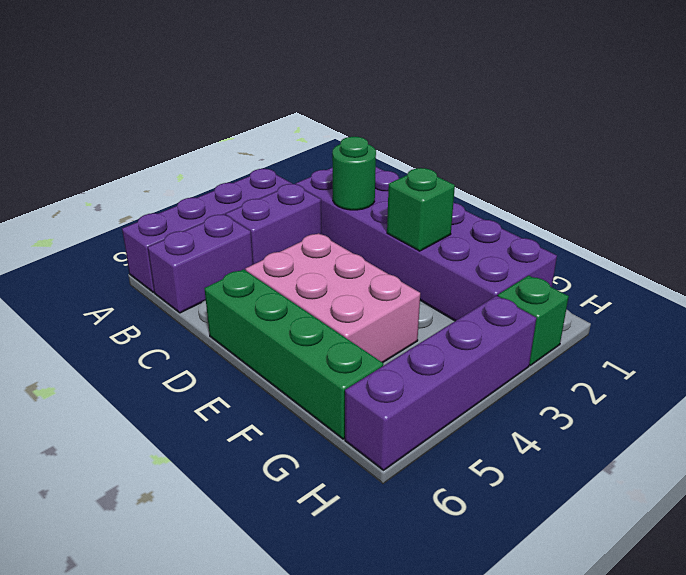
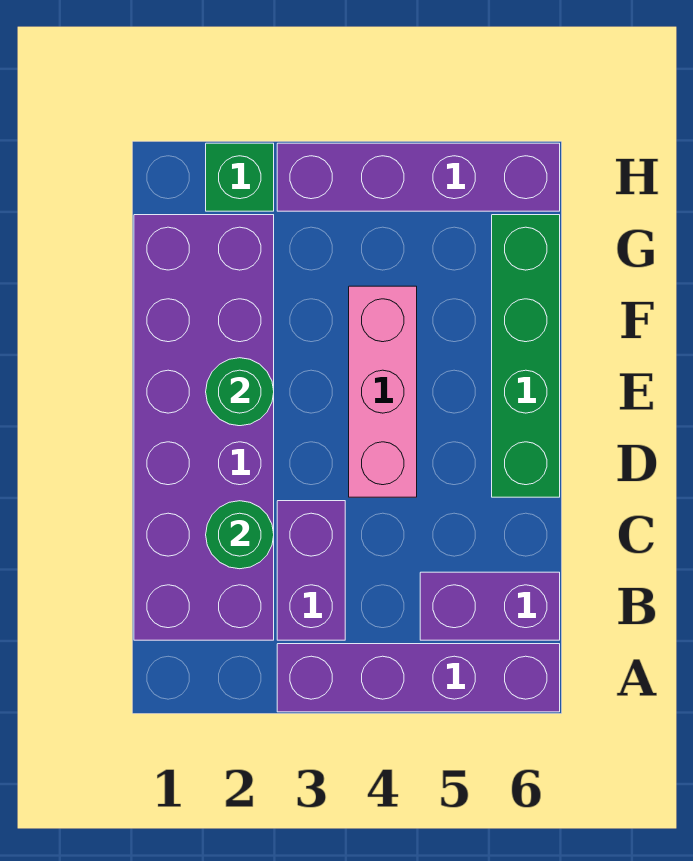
purple brick B3:B4 level 1 -> purple brick B3:C3 level 1
pink brick D4:F5 level 1 -> pink brick D4:F4 level 1
green brick E2 level 2 -> green round brick E2 level 2

